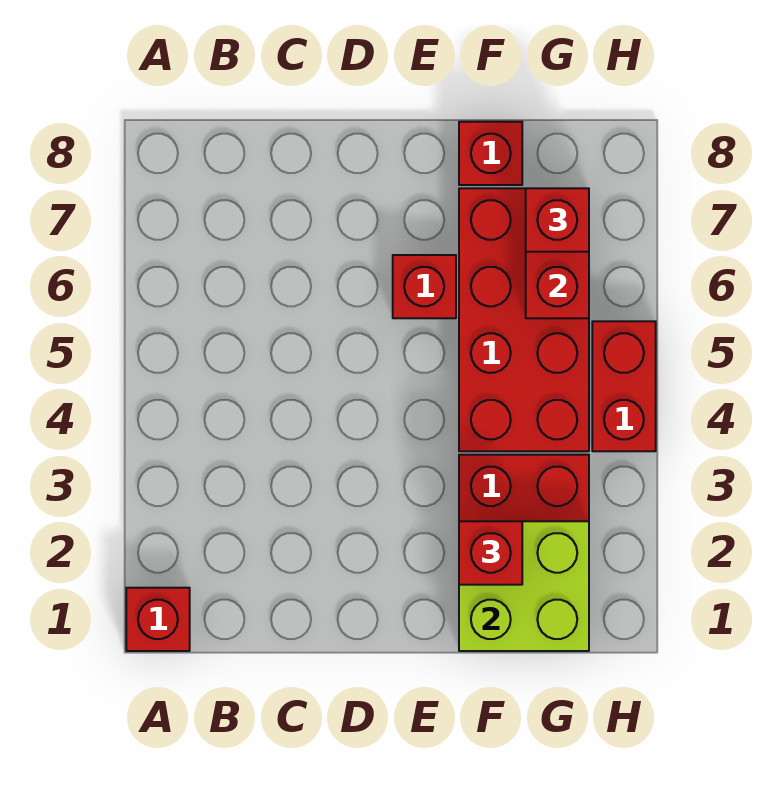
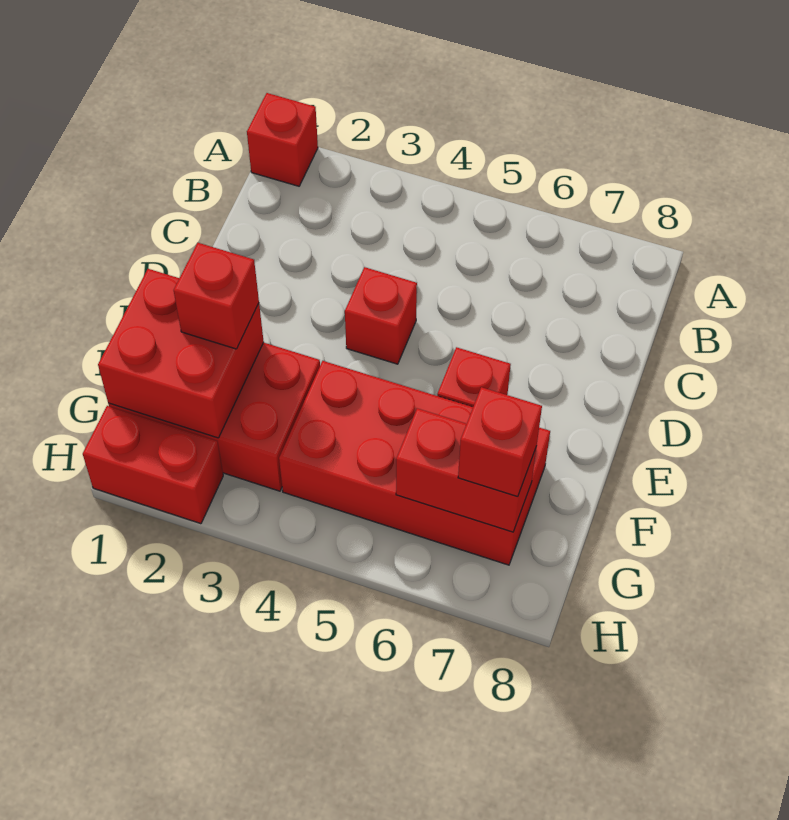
lime brick F1:G2 level 2 -> red brick F1:G2 level 2
red brick F8 level 1 -> red brick D4 level 1
red brick H4:H5 level 1 -> red brick H1:H2 level 1

